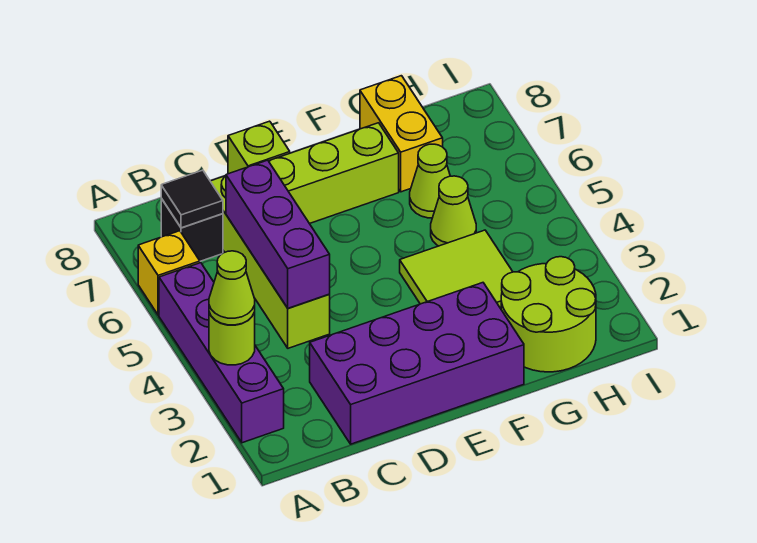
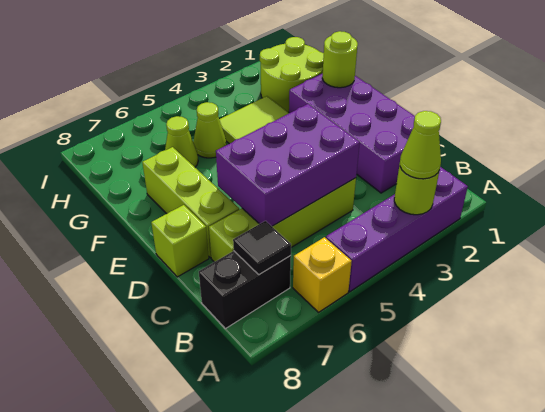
black brick B7 level 1 -> black brick B7:B8 level 1
purple brick C4:C6 level 2 -> purple brick C4:D6 level 2
none -> lime round brick F1 level 2
yellow brick G7:G8 level 1 -> none

